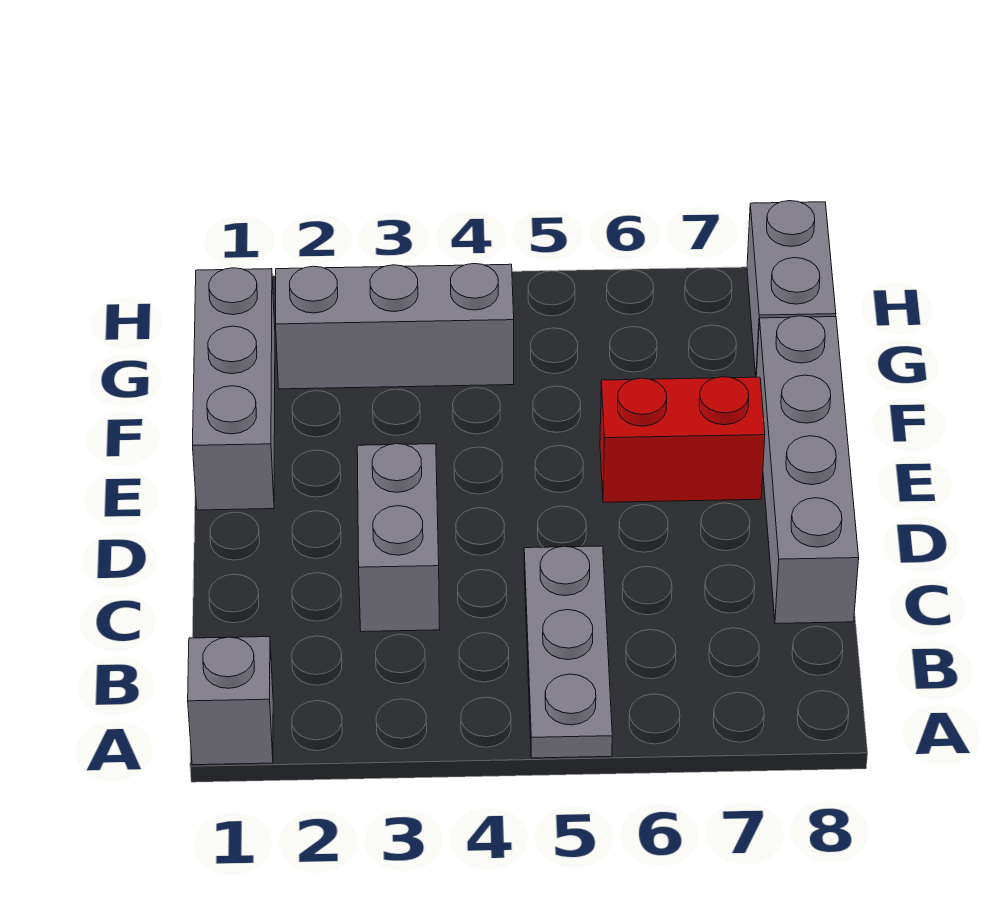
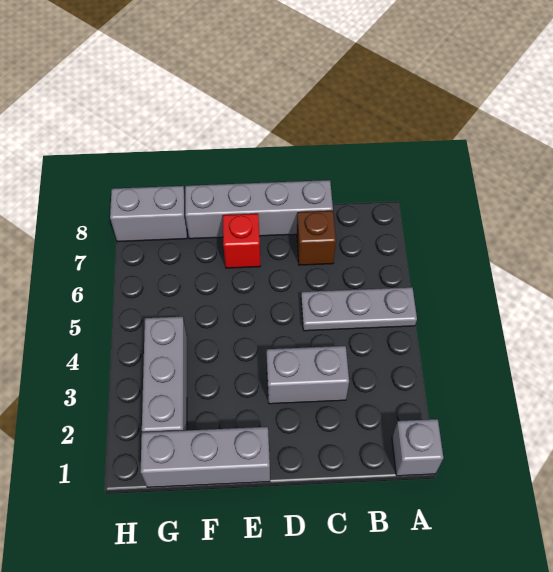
none -> brown brick C7 level 1
red brick E6:E7 level 1 -> red brick E7 level 1

